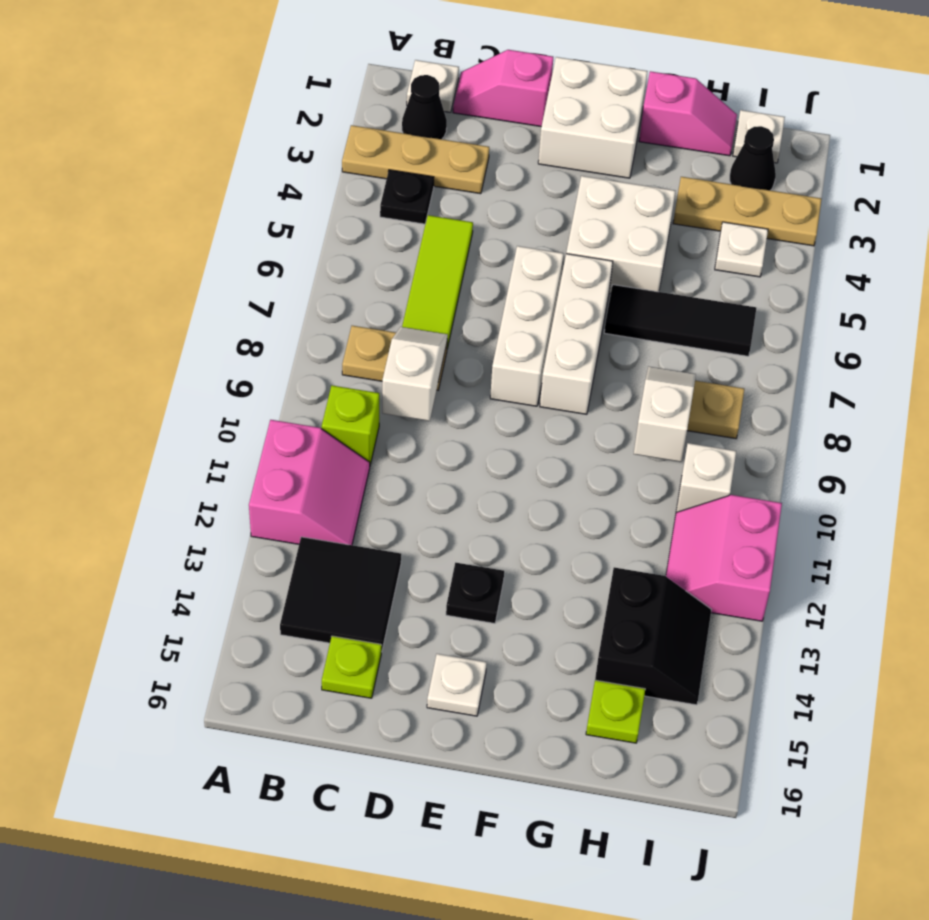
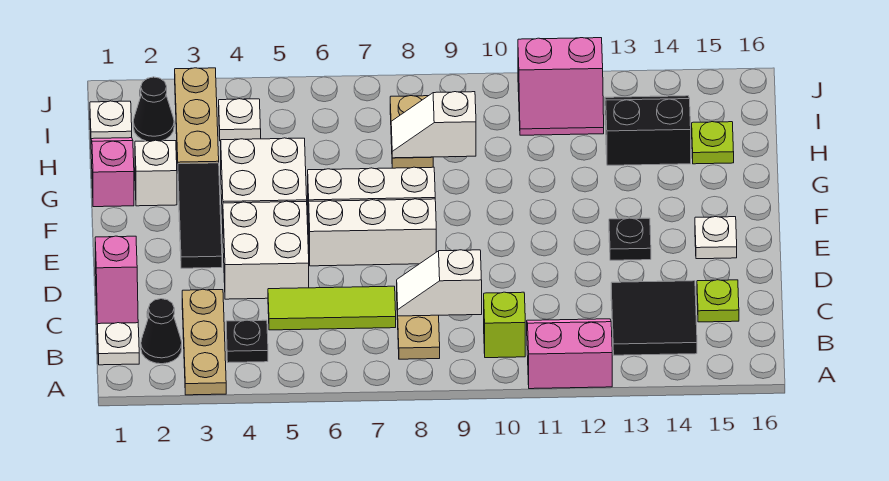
white brick E1:F2 level 1 -> white brick D4:E5 level 1
black tile G6:I6 level 1 -> black tile E3:G3 level 1
white brick I10 level 1 -> white brick G2 level 1

